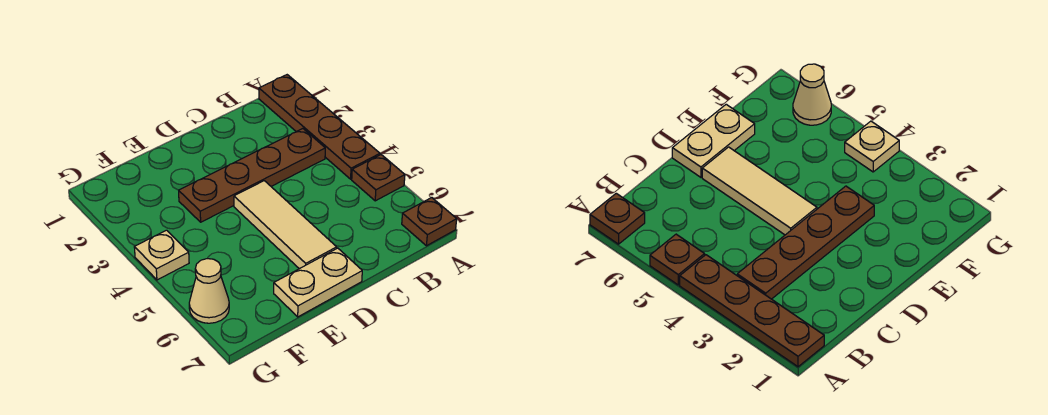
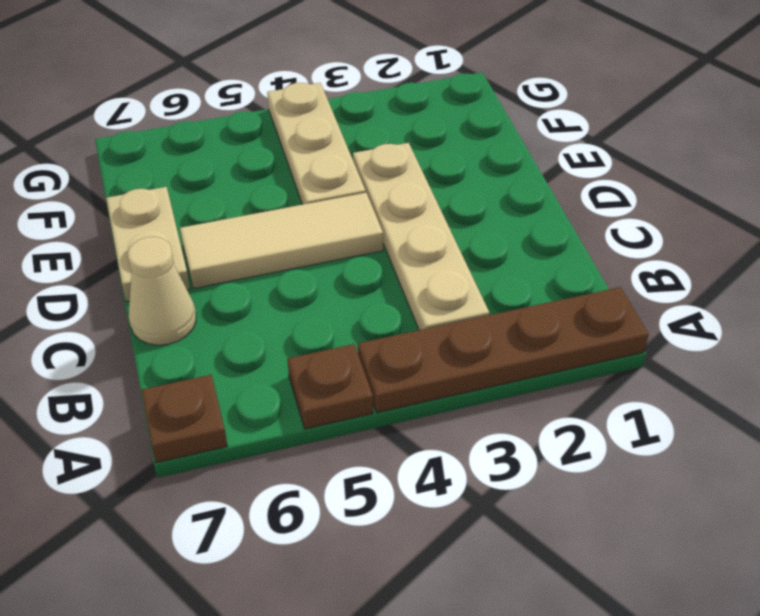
brown plate B3:E3 level 1 -> tan plate B3:E3 level 1
tan plate G4 level 1 -> tan plate E4:G4 level 1
tan cone G6 level 1 -> tan cone C7 level 1

